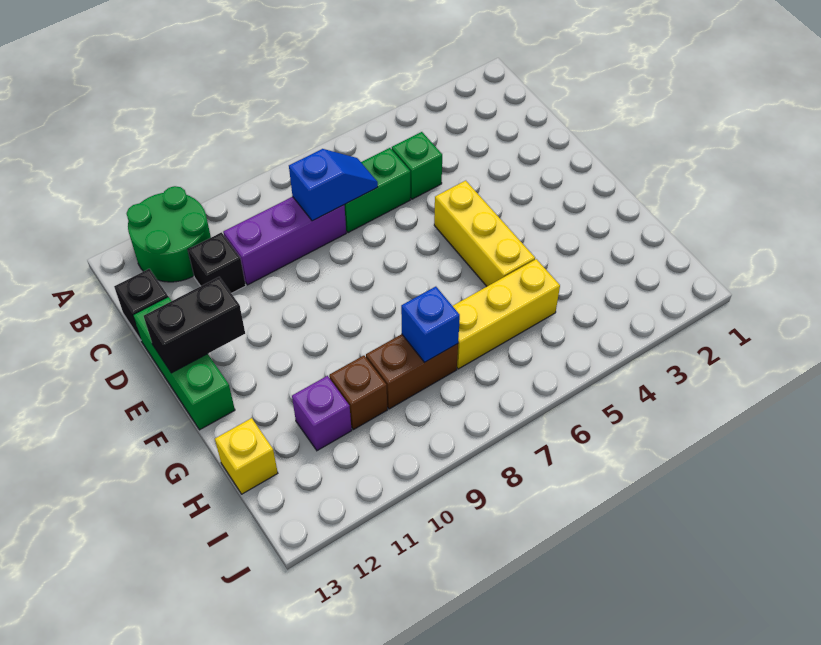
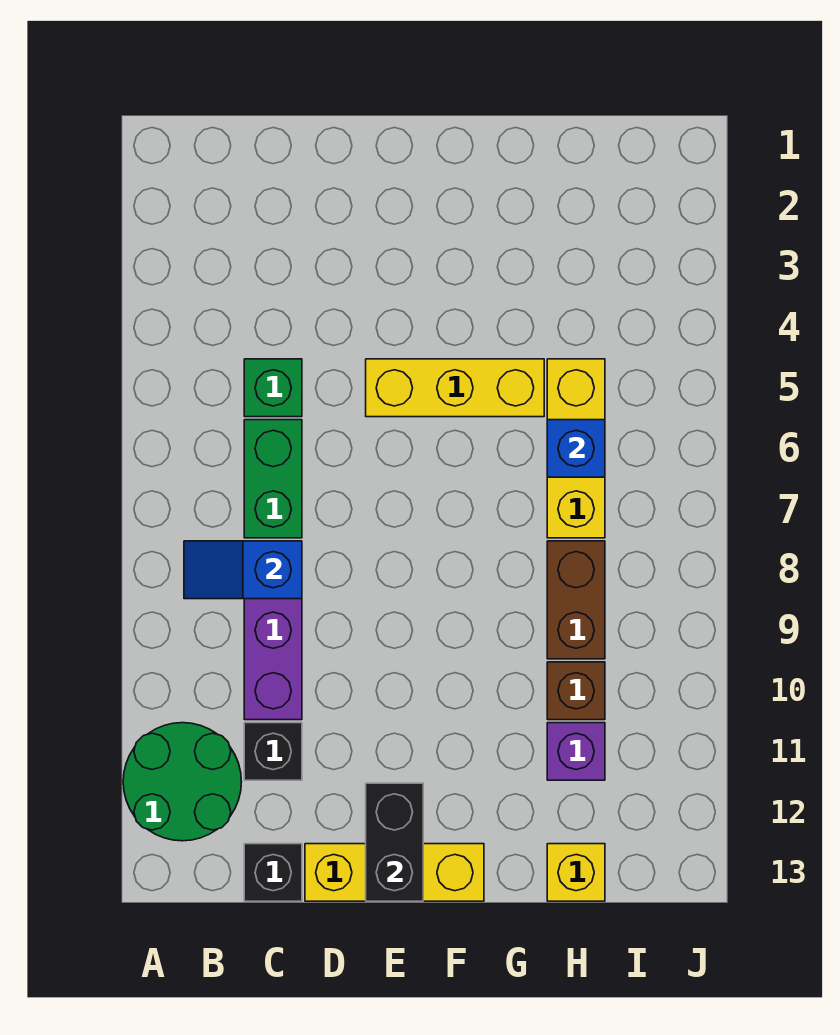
blue slope C7:C8 level 2 top 8 -> blue slope B8:C8 level 2 top C
green brick D13:F13 level 1 -> yellow brick D13:F13 level 1
blue brick H8 level 2 -> blue brick H6 level 2

